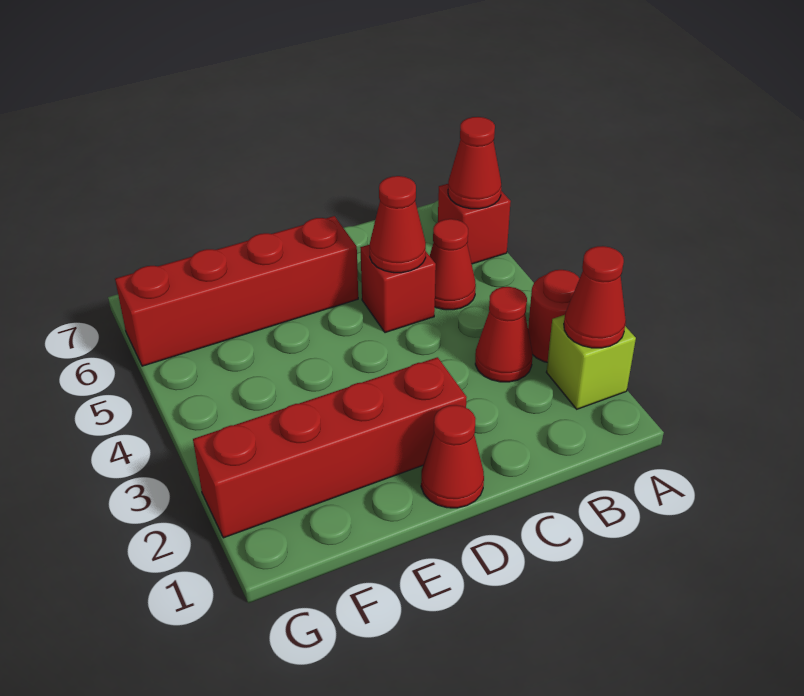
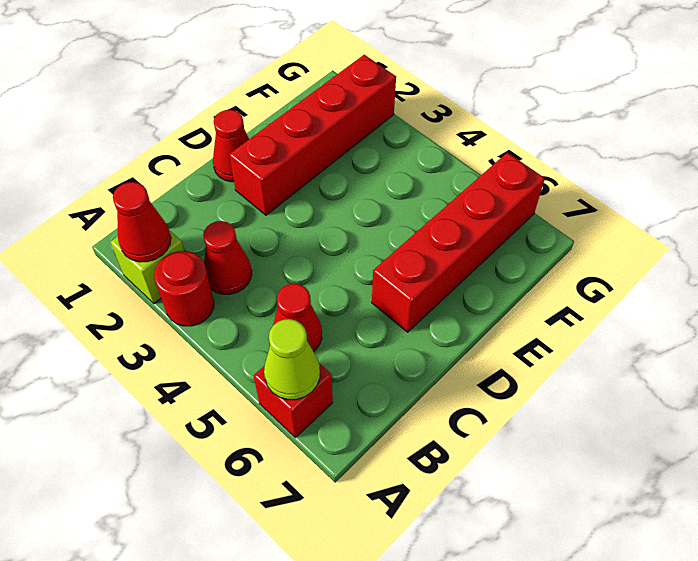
red cone A6 level 2 -> lime cone A6 level 2
red brick C5 level 1 -> none
red cone C5 level 2 -> none

